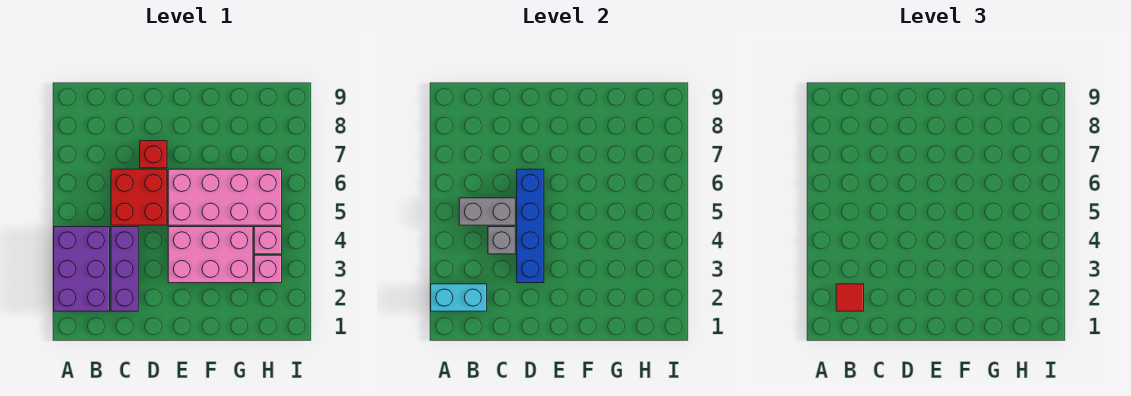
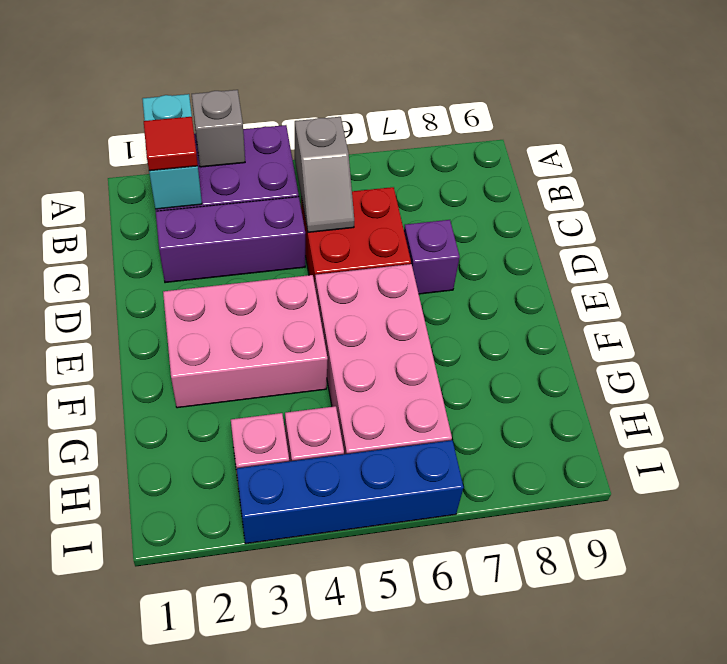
grey brick B5:C5 level 2 -> grey slope B5:C5 level 2 top B
grey brick C4 level 2 -> grey brick A3 level 2
blue brick D3:D6 level 2 -> blue brick I3:I6 level 1
red brick D7 level 1 -> purple brick D7 level 1
pink brick E3:G4 level 1 -> pink brick E2:F4 level 1

